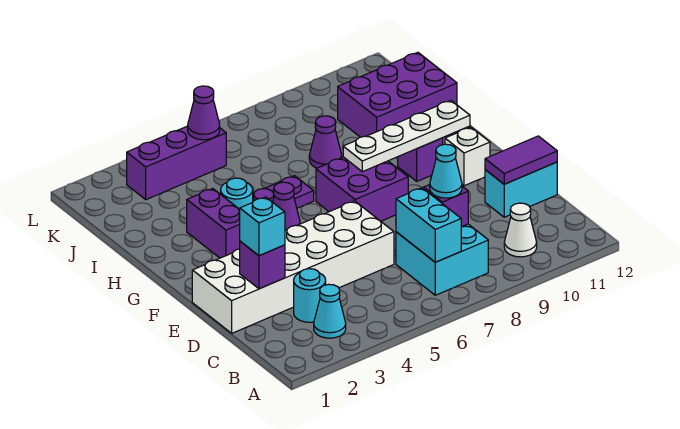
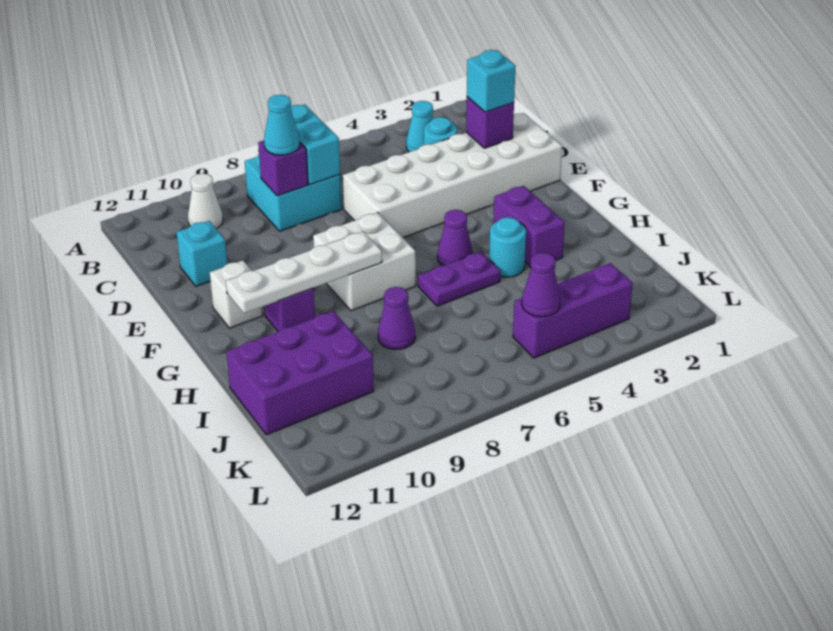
cyan brick D11:D12 level 1 -> cyan brick D11 level 1
purple tile D11:D12 level 2 -> none
purple brick F7:G8 level 1 -> white brick F7:G8 level 1

